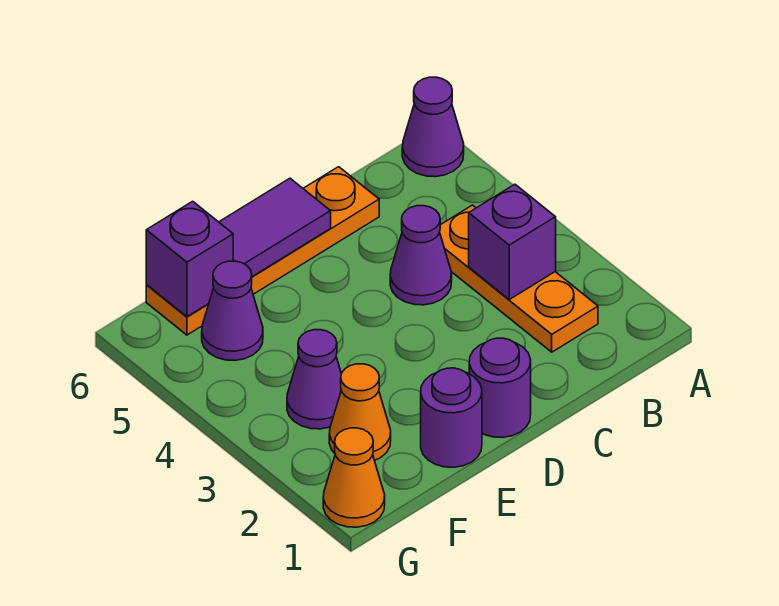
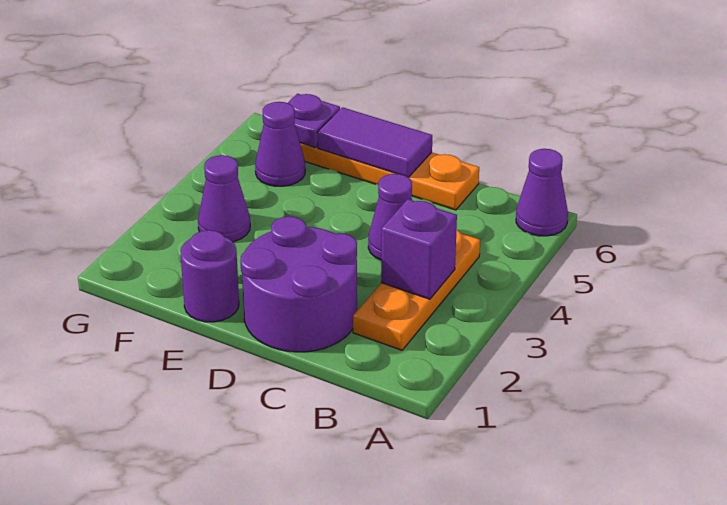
purple round brick D1 level 1 -> purple round brick C1:D2 level 1
orange cone F2 level 1 -> none
purple brick F6 level 2 -> purple plate F6 level 2
orange cone G1 level 1 -> none

